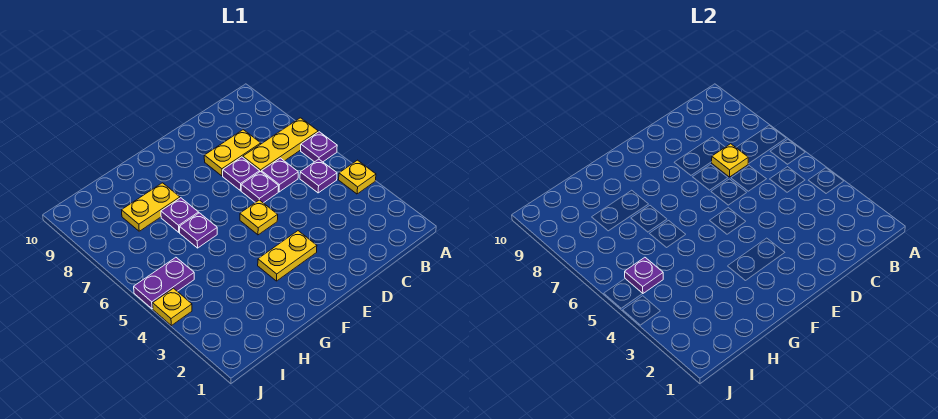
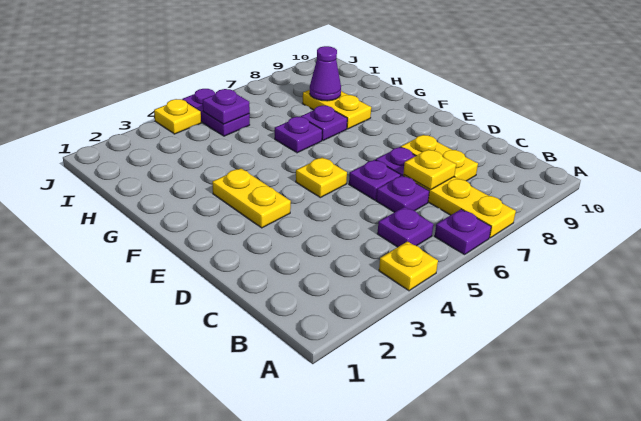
none -> purple cone H8 level 2

